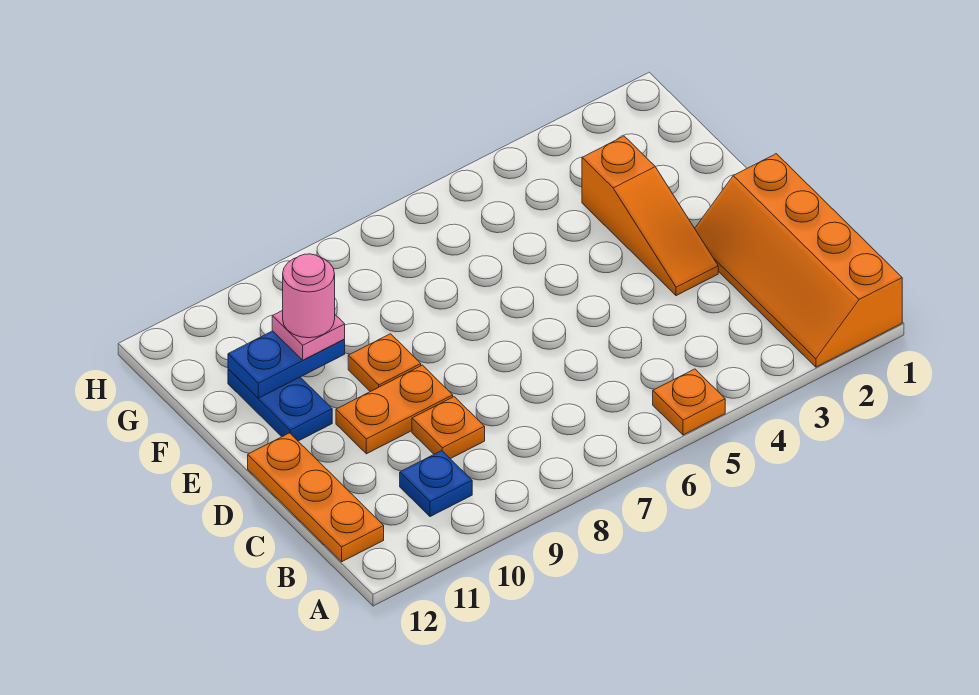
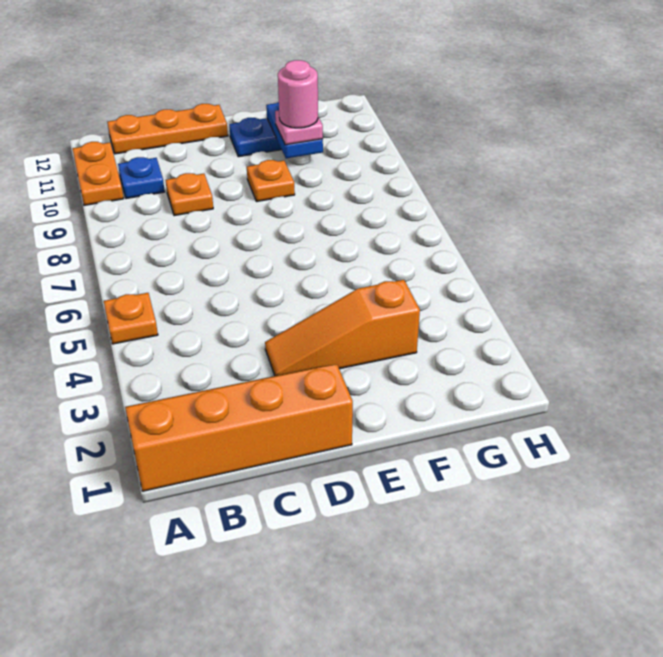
orange plate D9:D10 level 1 -> orange plate A10:A11 level 1

